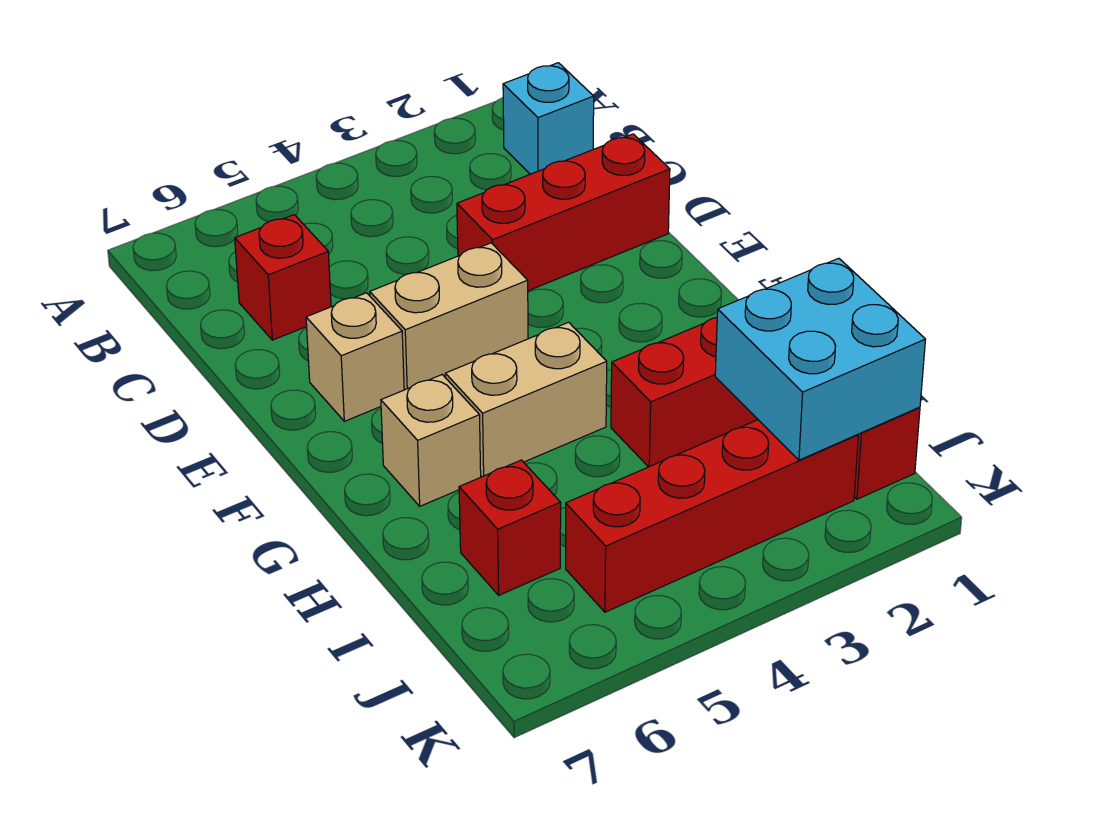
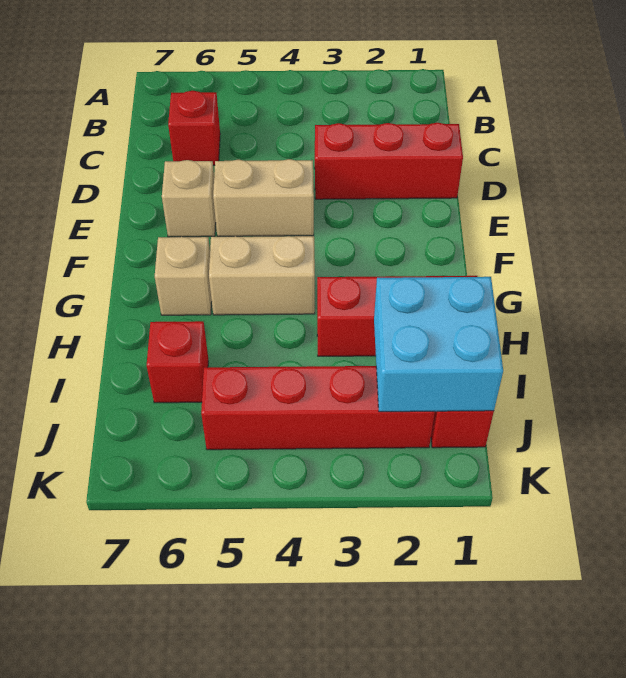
cyan brick B1 level 1 -> none

